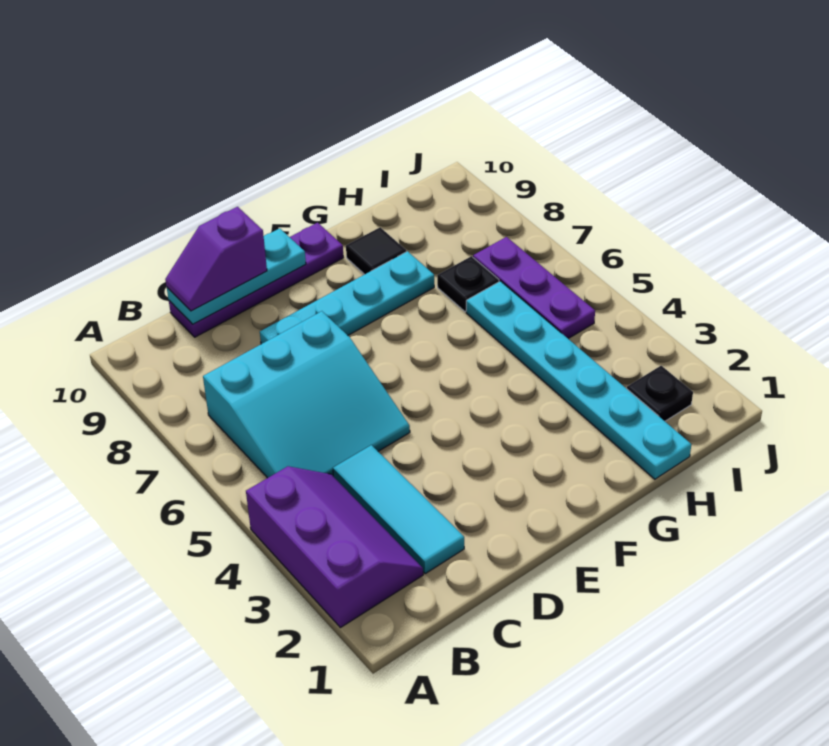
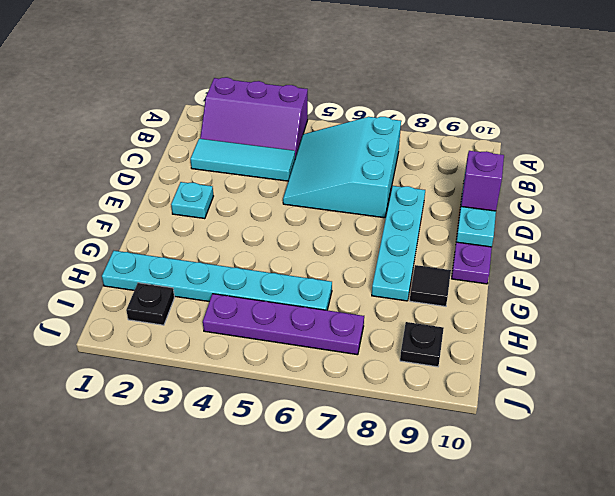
none -> cyan plate E2 level 1
black plate H7 level 1 -> black plate I9 level 1
purple plate I5:I7 level 1 -> purple plate I4:I7 level 1

